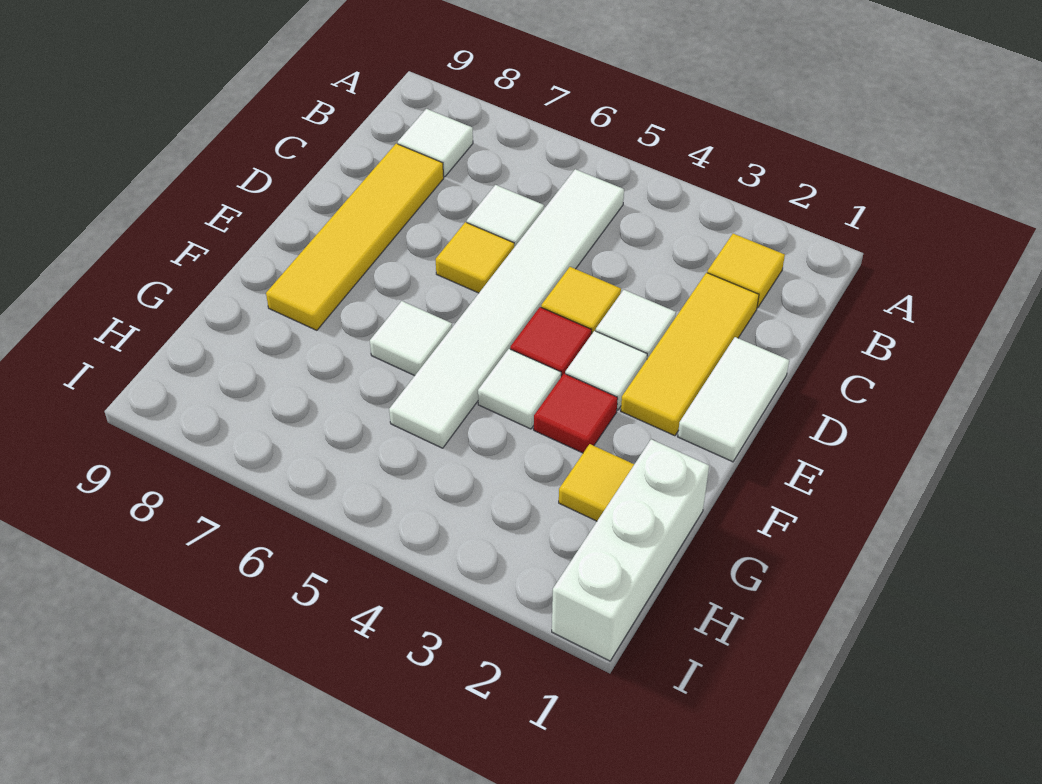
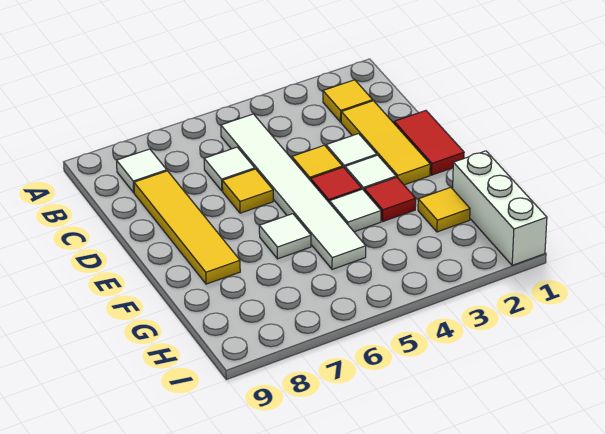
white tile D1:E1 level 1 -> red tile D1:E1 level 1

